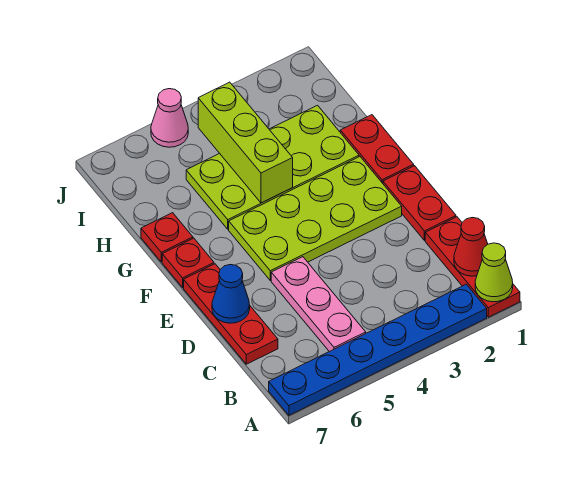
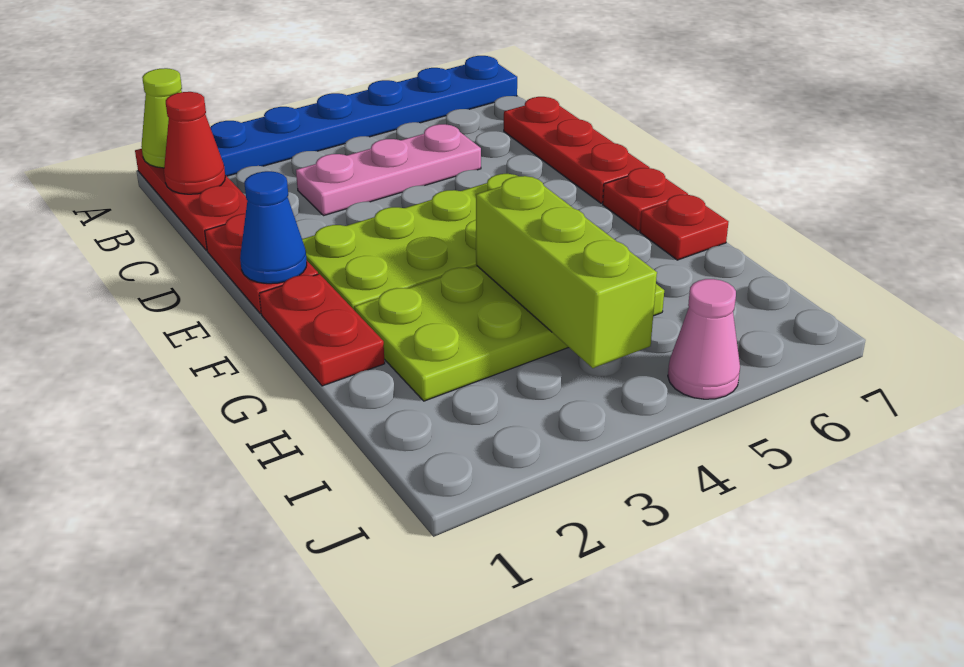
pink plate B5:D5 level 1 -> pink plate C3:C5 level 1
blue cone D7 level 2 -> blue cone E1 level 2

